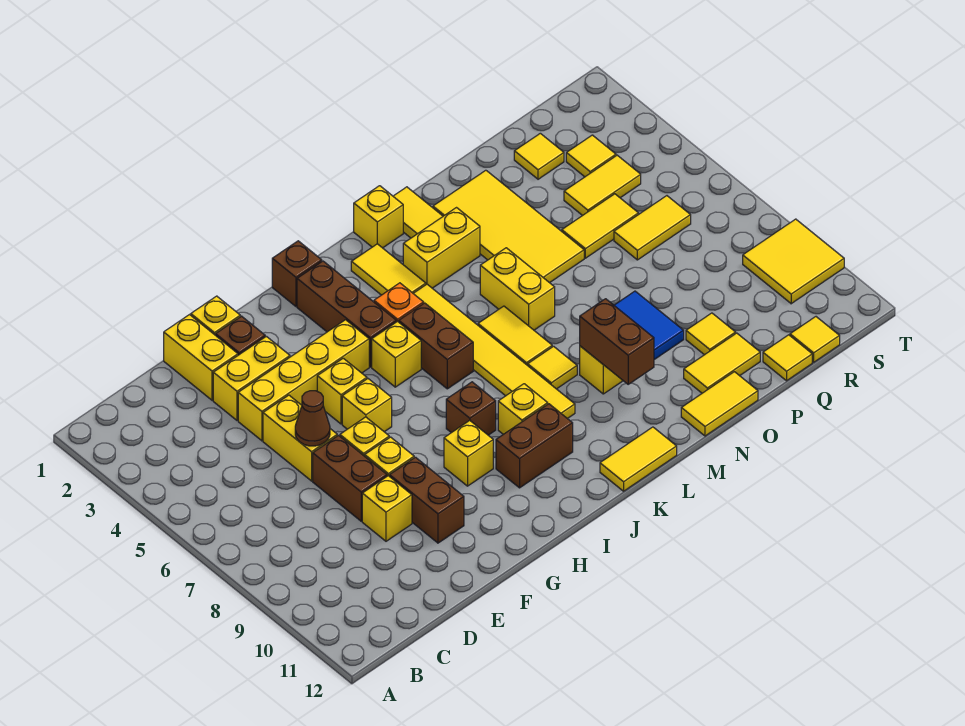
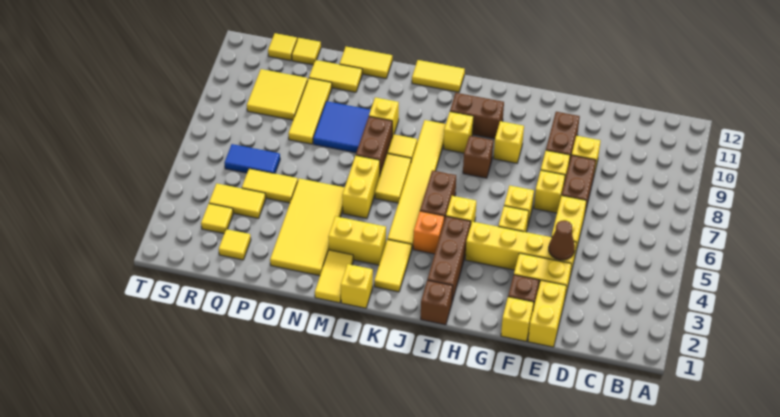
brown cone E6 level 2 -> brown cone E4 level 2
brown brick M9:M10 level 2 -> brown brick M7:M8 level 1
yellow tile P10 level 1 -> yellow tile P8:P10 level 1
yellow tile Q6:R6 level 1 -> blue tile Q6:R6 level 1
yellow tile S9:T10 level 1 -> yellow tile Q9:R10 level 1

